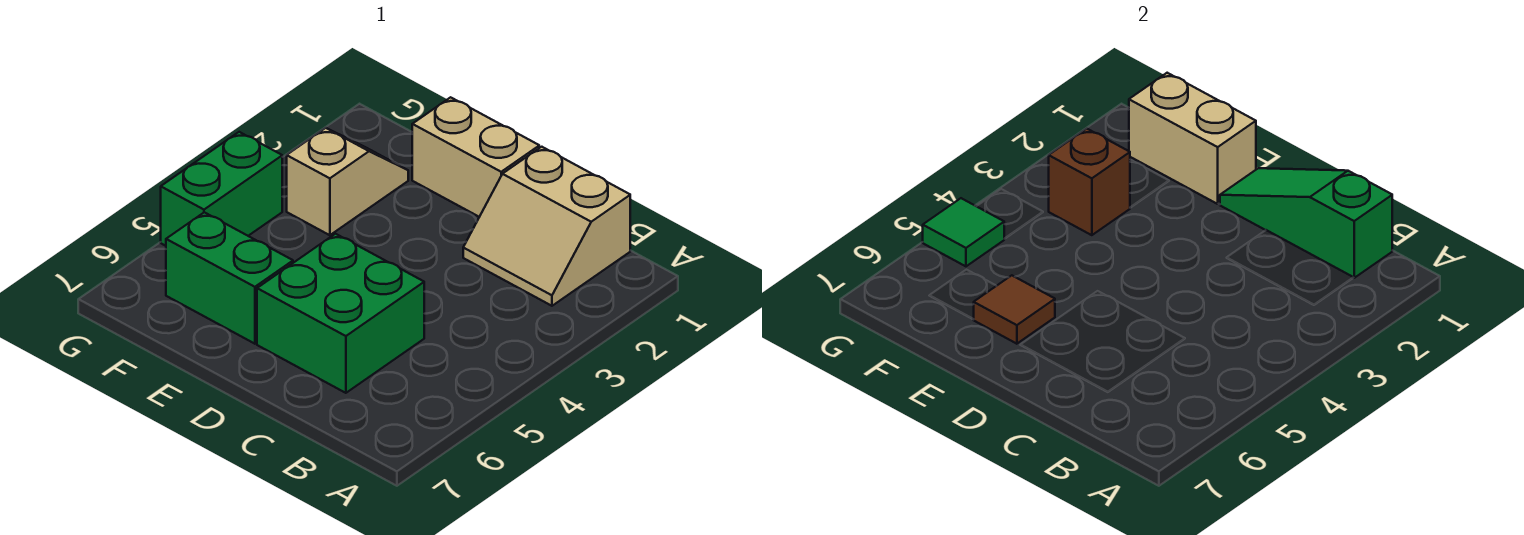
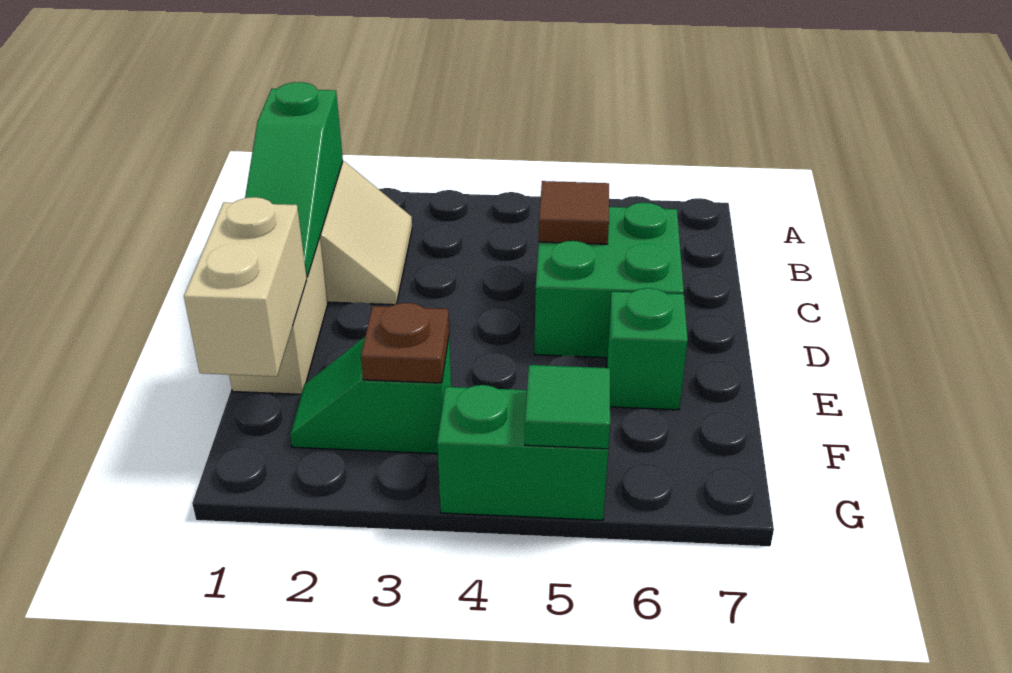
green brick E6:F6 level 1 -> green brick E6 level 1
brown tile E6 level 2 -> brown tile C5 level 2
tan slope F2:F3 level 1 top 3 -> green slope F2:F3 level 1 top 3
brown brick F3 level 2 -> brown plate F3 level 2

